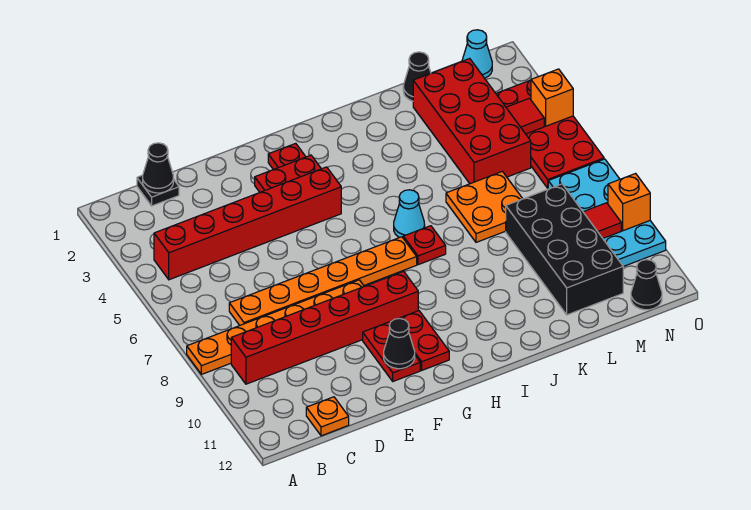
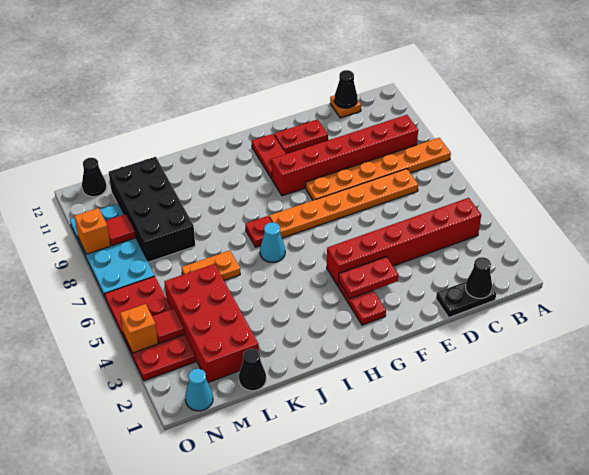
black plate C1 level 1 -> black plate C1:D1 level 1
red plate F10:F11 level 1 -> red plate E11:F11 level 1
black cone F11 level 2 -> black cone C12 level 2
orange plate K6:L7 level 1 -> orange plate K6:L6 level 1

